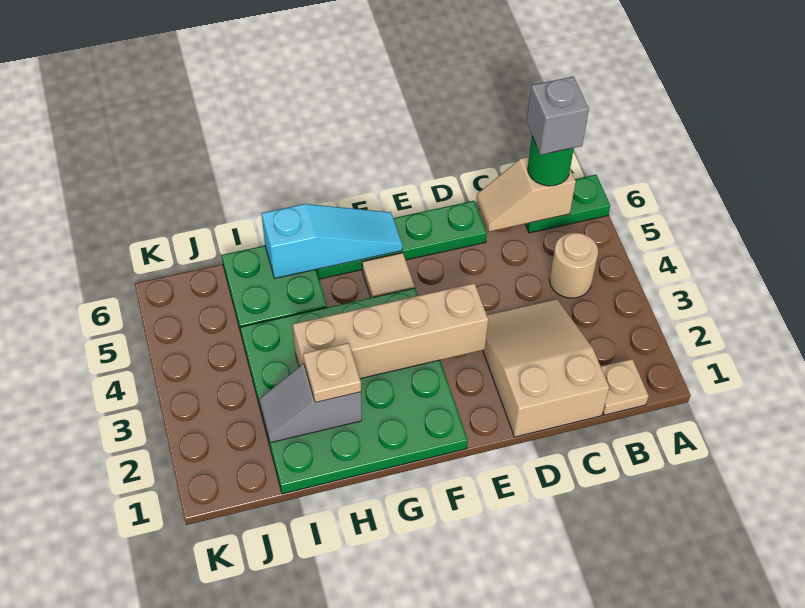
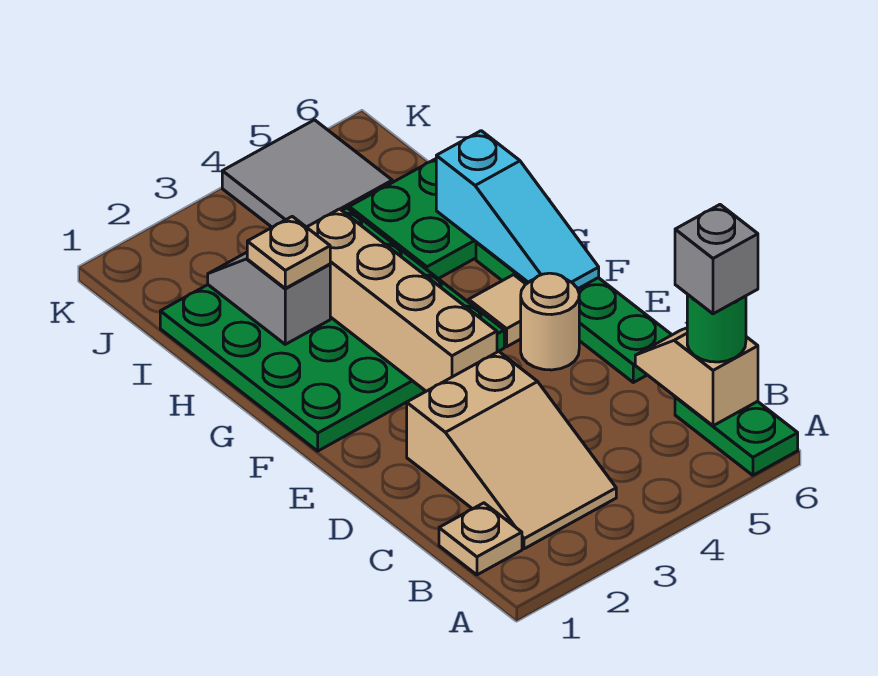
tan round brick B4 level 1 -> tan round brick E5 level 1
tan slope C1:D3 level 1 top 1 -> tan slope B2:D3 level 1 top D
none -> grey tile J4:K5 level 1

